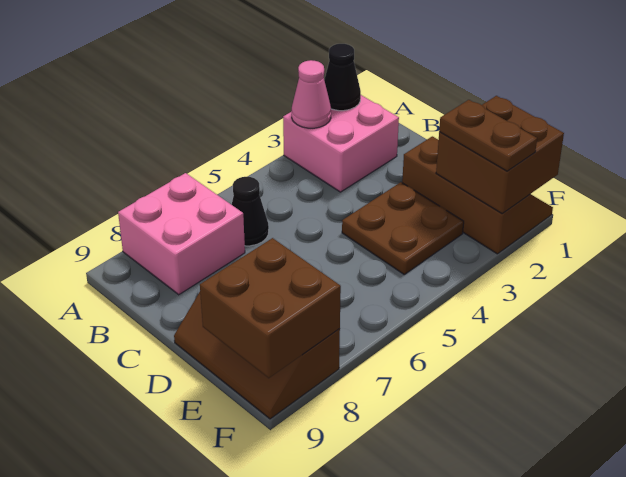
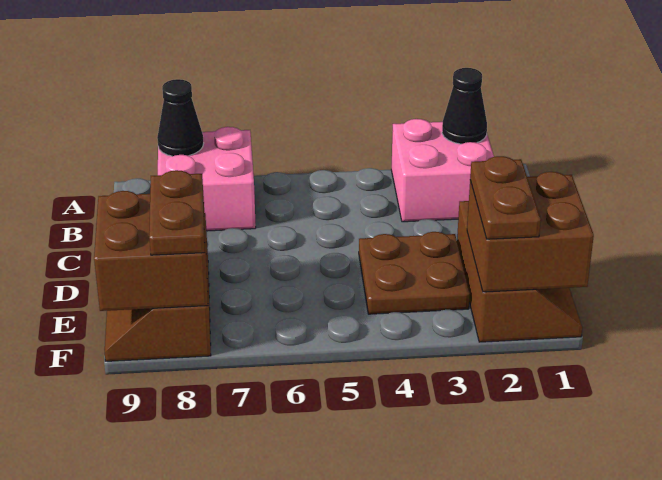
pink cone A3 level 2 -> none
black cone B6 level 1 -> black cone A8 level 2
none -> brown plate E8:F8 level 3

